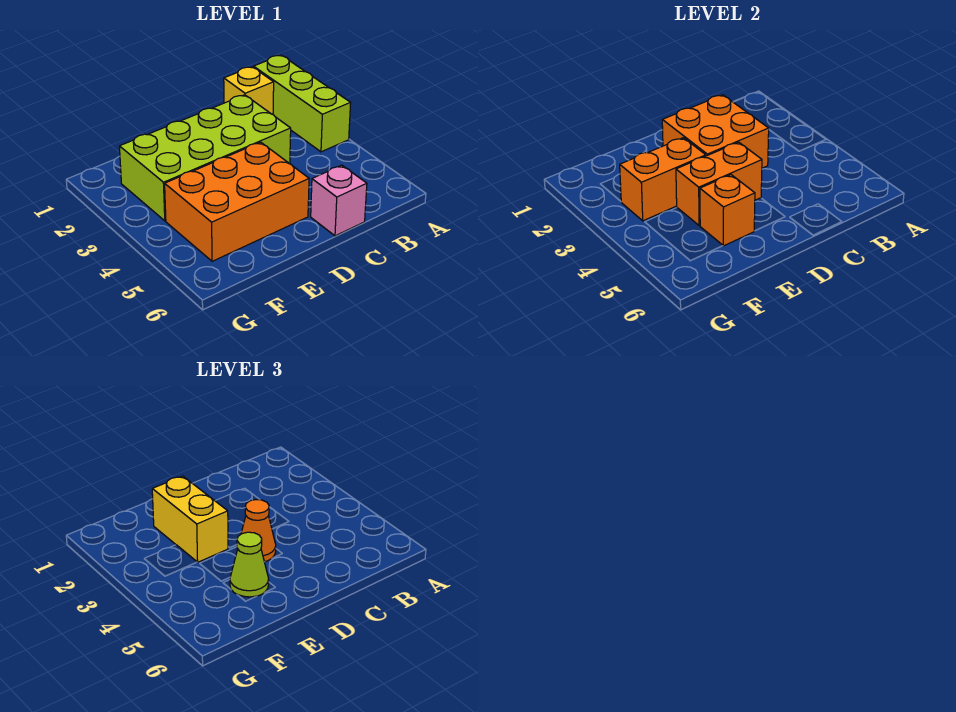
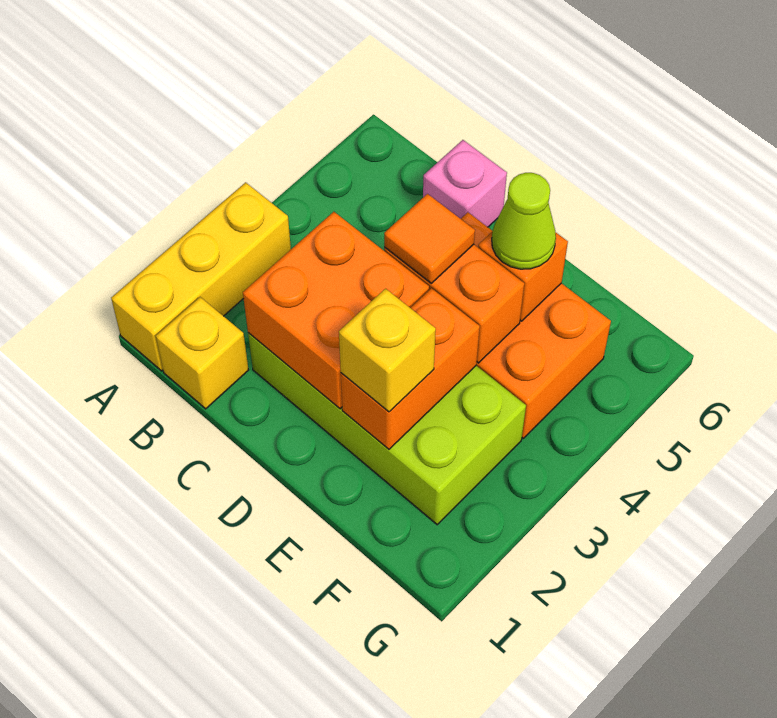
lime brick A1:A3 level 1 -> yellow brick A1:A3 level 1
orange cone D4 level 3 -> orange tile D4 level 3
yellow brick E2:E3 level 3 -> yellow brick E2 level 3
orange brick E3:F3 level 2 -> orange brick E2:E3 level 2

